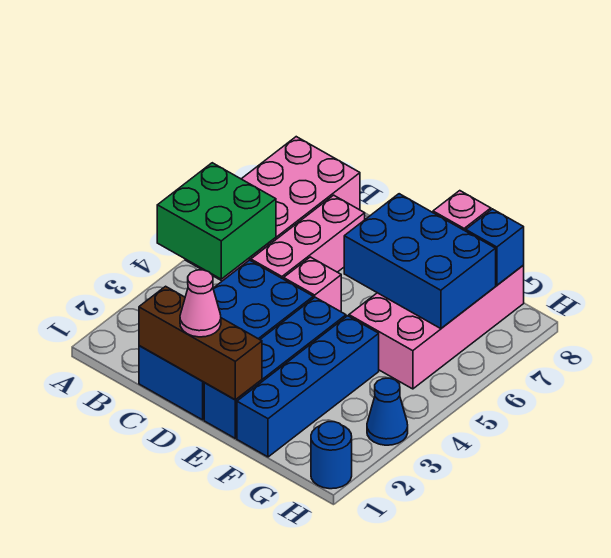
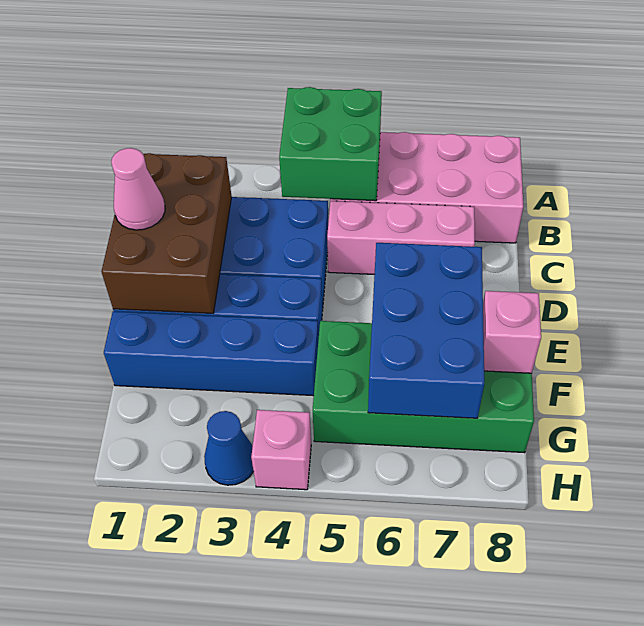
brown brick C1:E1 level 2 -> brown brick C1:E2 level 2
pink brick D5 level 1 -> pink brick H4 level 1
pink brick F5:G8 level 1 -> green brick F5:G8 level 1
blue brick G8 level 2 -> none
blue round brick H1 level 1 -> none

